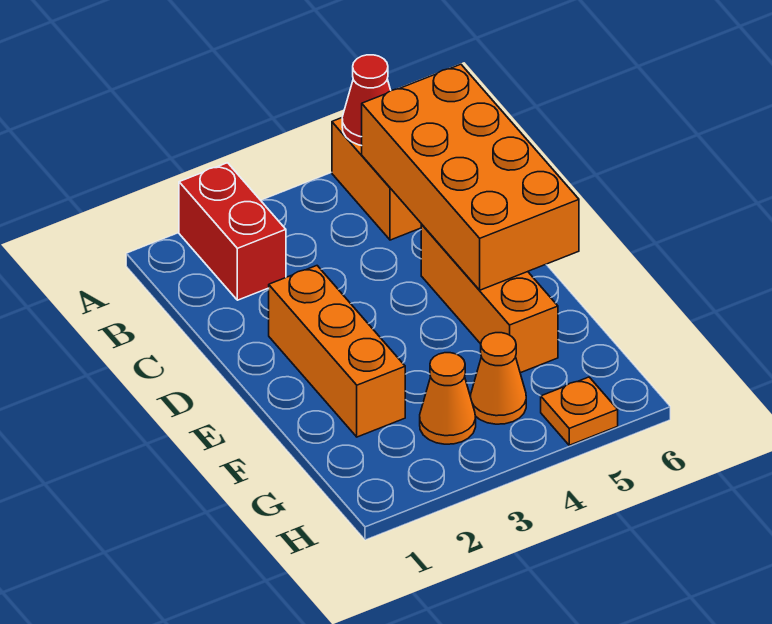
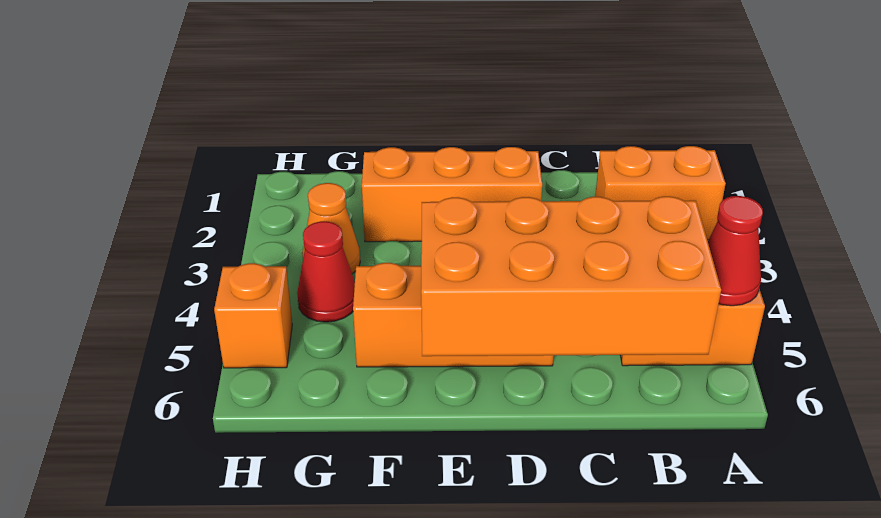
red brick A2:B2 level 1 -> orange brick A2:B2 level 1
orange cone G4 level 1 -> red cone G4 level 1
orange plate H5 level 1 -> orange brick H5 level 1

